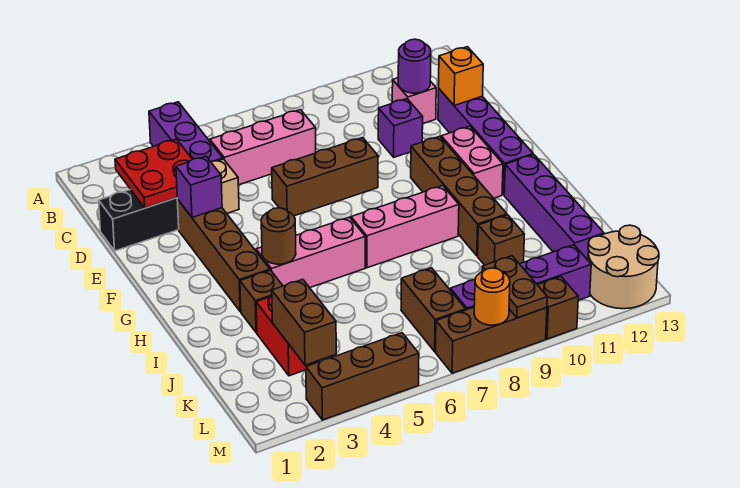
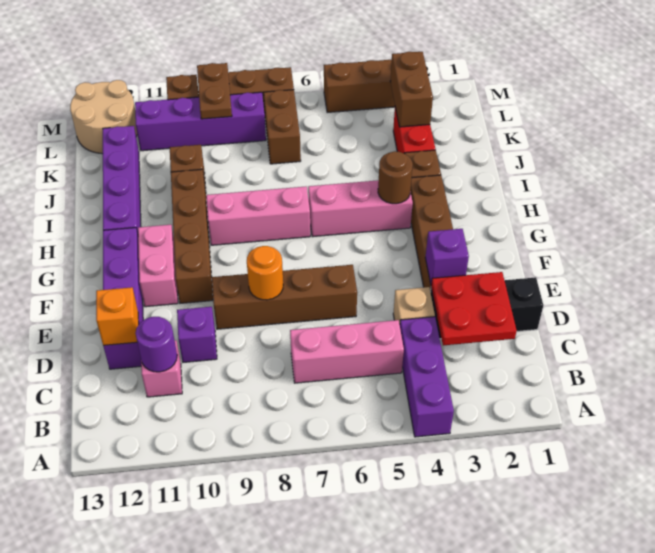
brown brick E6:E8 level 1 -> brown brick E6:E9 level 1
orange round brick M8 level 2 -> orange round brick E8 level 2

